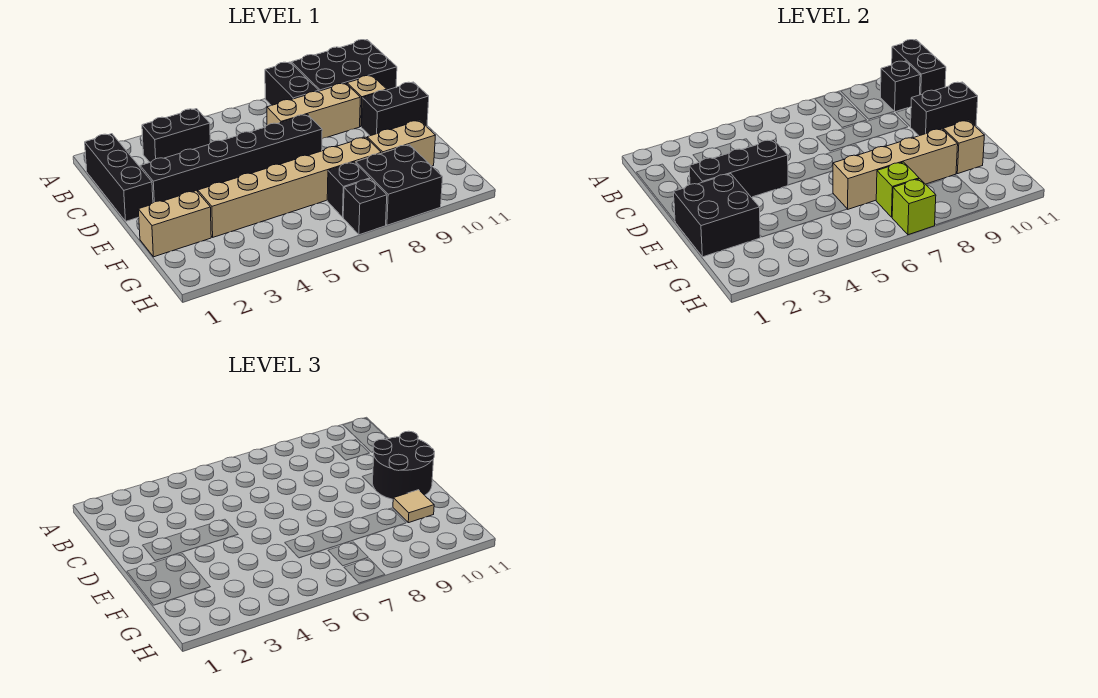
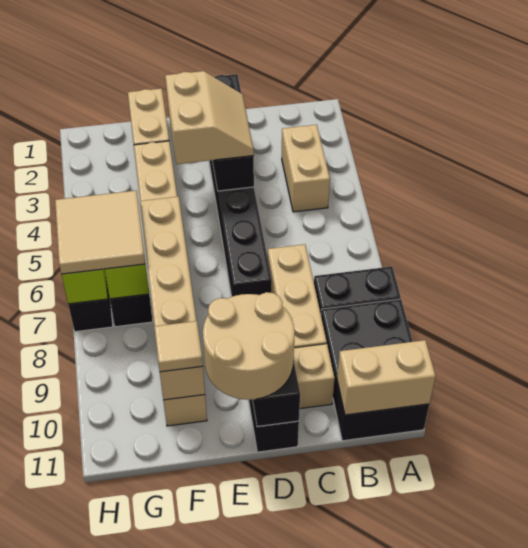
black brick A11:B11 level 2 -> tan brick A11:B11 level 2
black brick B1:D1 level 1 -> none
black brick B3:B4 level 1 -> tan brick B3:B4 level 1
black brick B10 level 2 -> none
none -> tan slope D3:E4 level 3 top E
black round brick D10:E11 level 3 -> tan round brick D10:E11 level 3
black brick E1:F2 level 2 -> none
none -> tan tile G6:H7 level 3
black brick G8:H9 level 1 -> none

